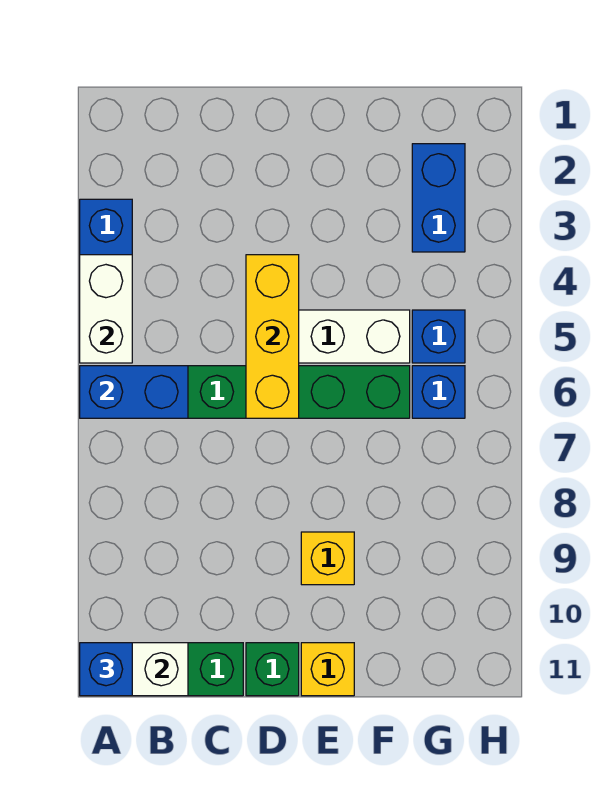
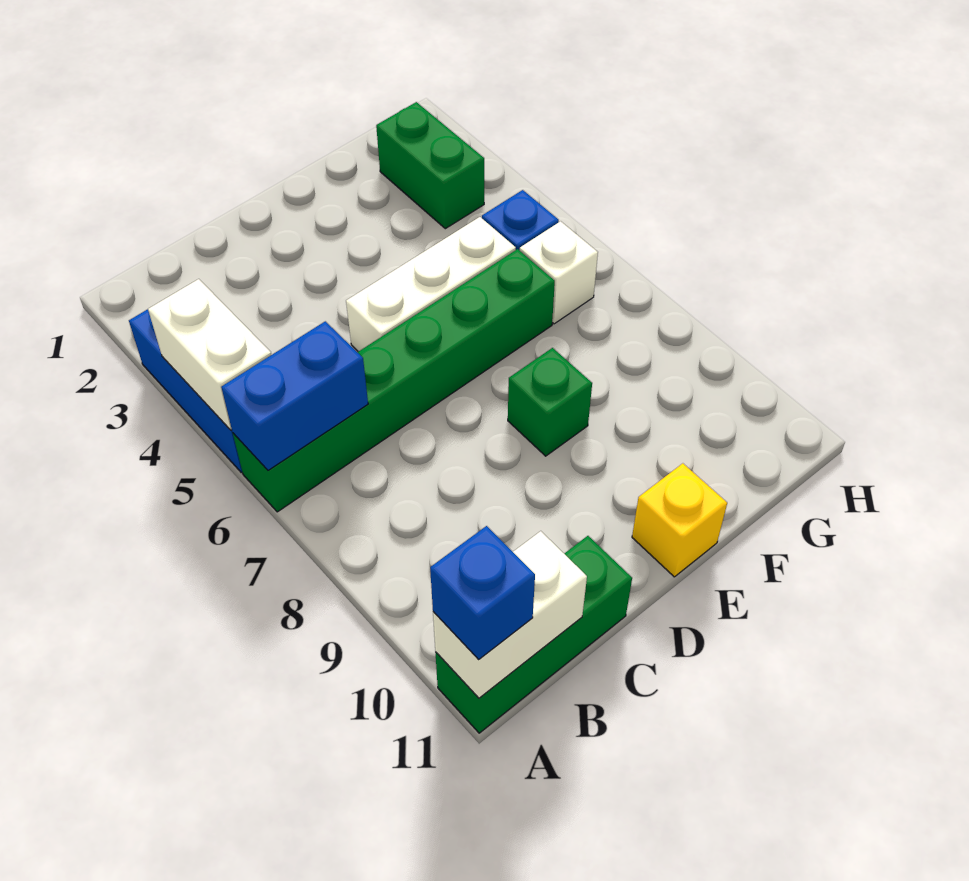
yellow brick D4:D6 level 2 -> none
green brick D11 level 1 -> green brick E8 level 1
yellow brick E9 level 1 -> none
blue brick G2:G3 level 1 -> green brick G2:G3 level 1
blue brick G6 level 1 -> white brick G6 level 1

